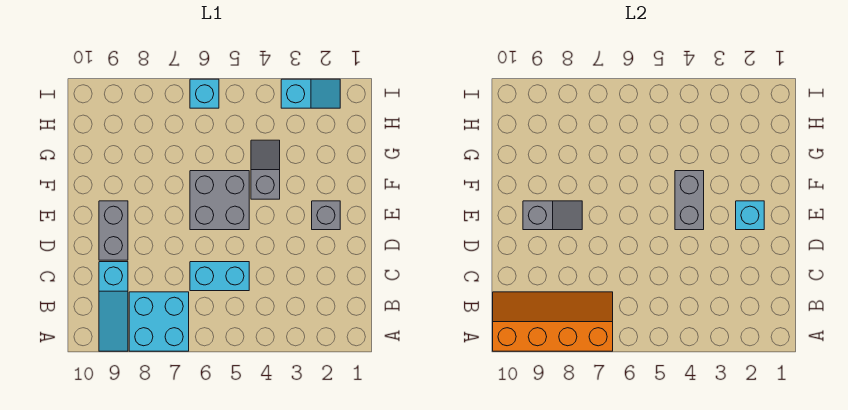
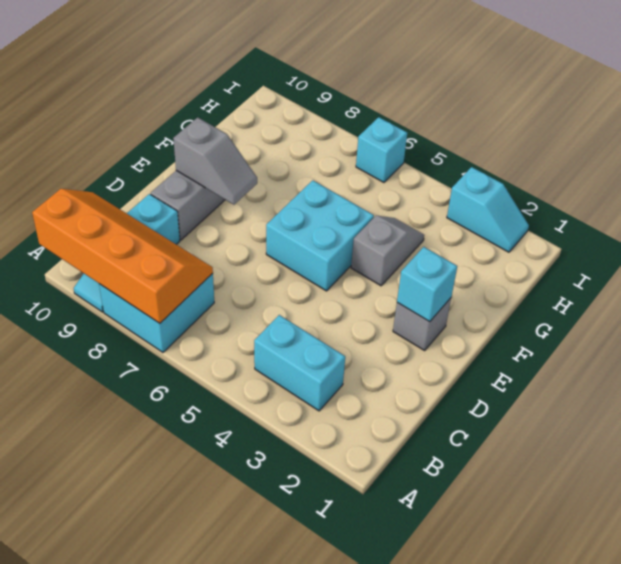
cyan brick C5:C6 level 1 -> cyan brick B3:B4 level 1
grey brick E4:F4 level 2 -> none
grey brick E5:F6 level 1 -> cyan brick E5:F6 level 1

